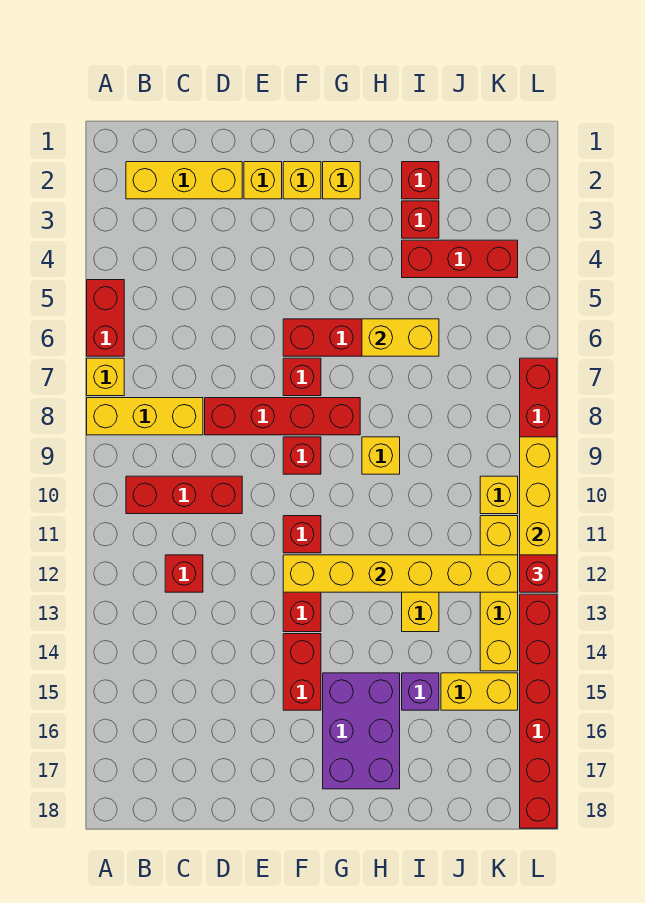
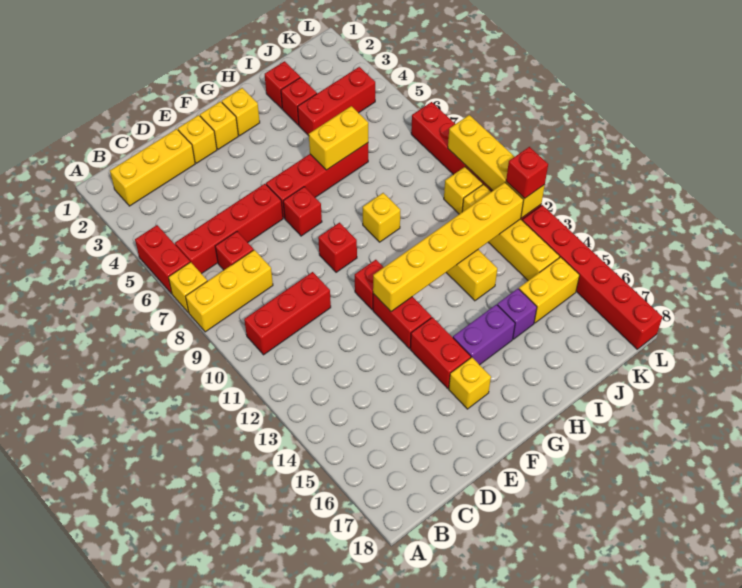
red brick C12 level 1 -> red brick C7 level 1
red brick D8:G8 level 1 -> red brick B6:E6 level 1
none -> yellow brick F16 level 1
purple brick G15:H17 level 1 -> purple brick G15:H15 level 1

